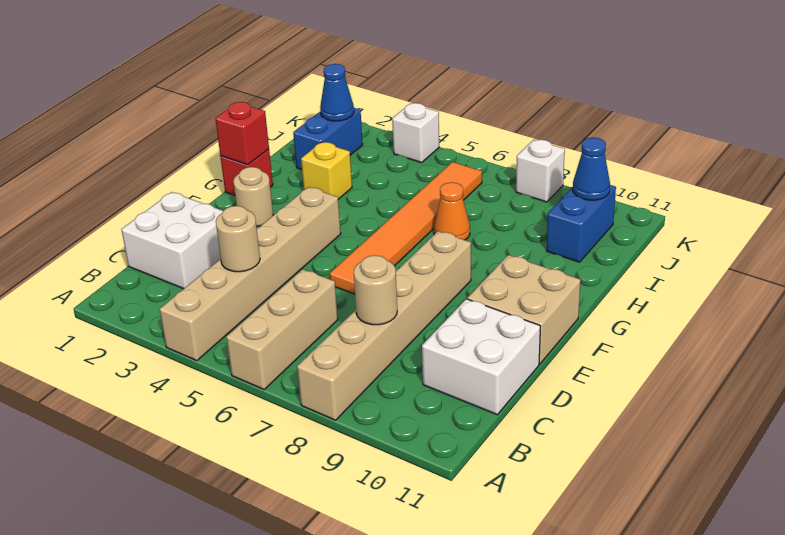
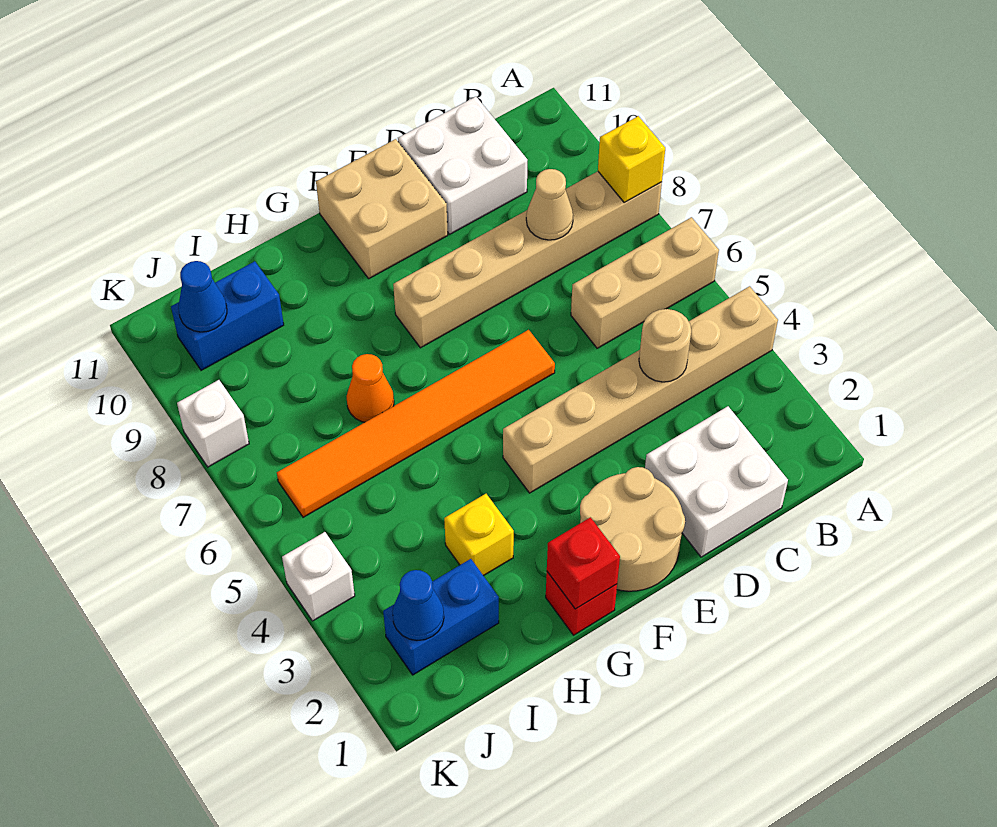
none -> yellow brick A8 level 2
tan round brick C8 level 2 -> tan cone C8 level 2
tan round brick F2 level 1 -> tan round brick E1:F2 level 1

